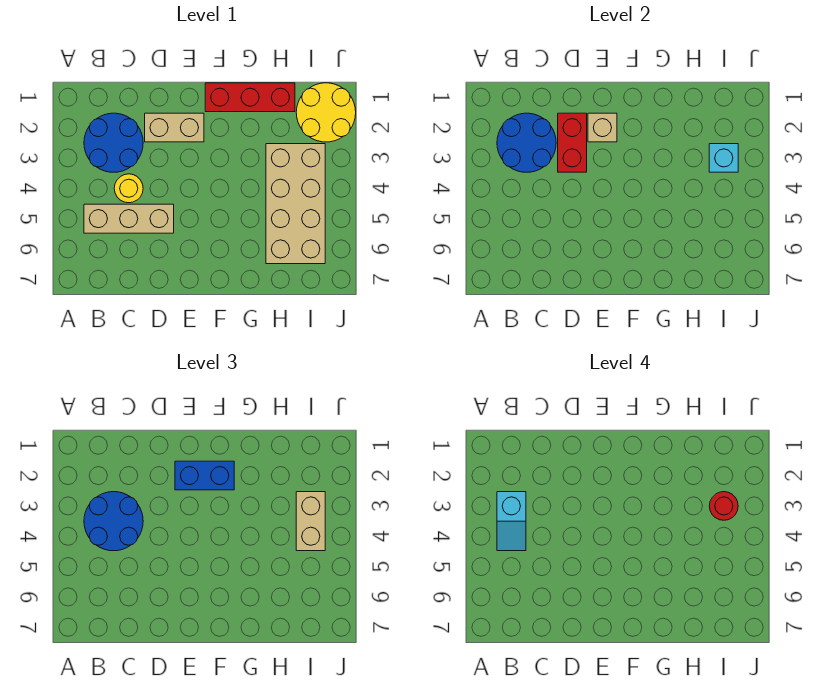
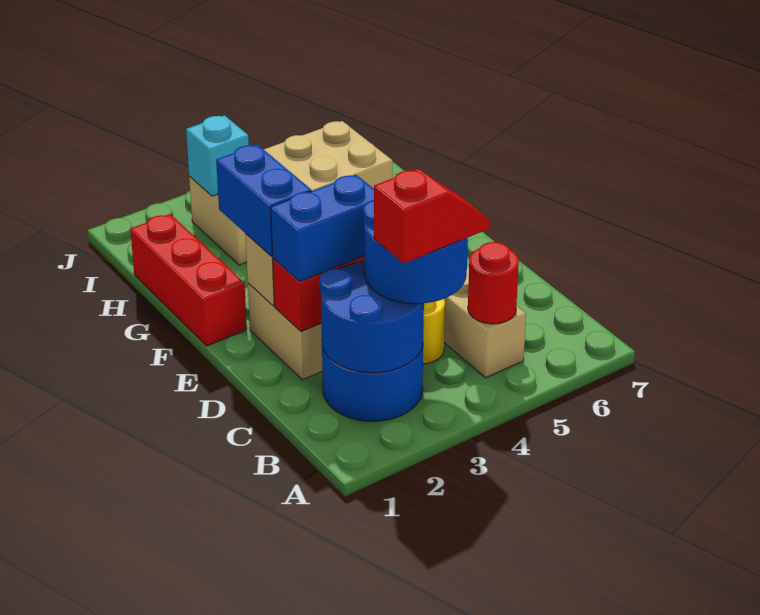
cyan slope B3:B4 level 4 top 3 -> red slope B3:B4 level 4 top 3
none -> blue brick D2:D3 level 3
yellow round brick I1:J2 level 1 -> none
tan brick I3:I4 level 3 -> none
red round brick I3 level 4 -> red round brick B5 level 2

